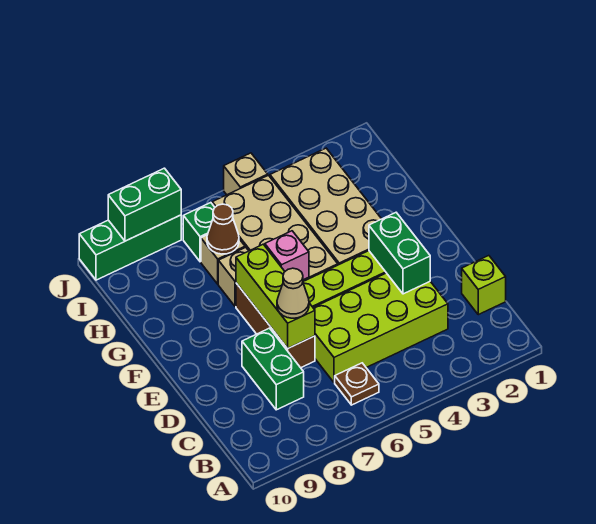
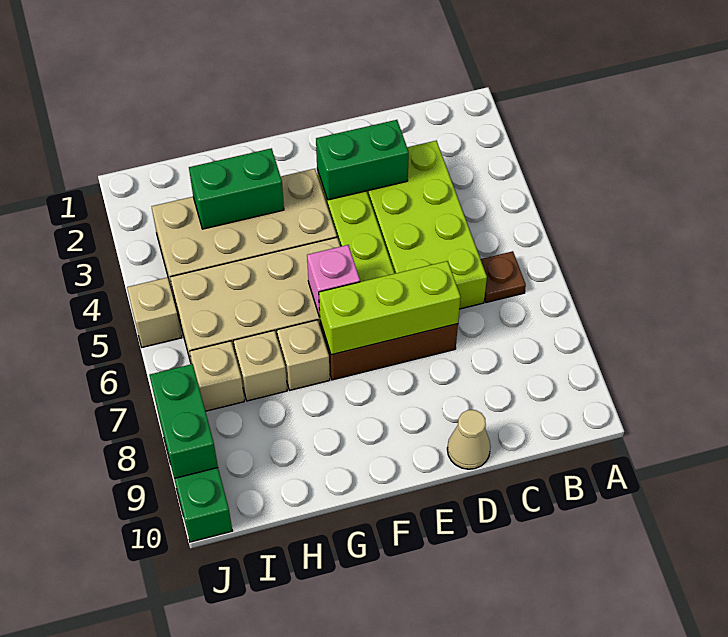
lime brick C1 level 1 -> none
green brick C8:D8 level 1 -> green brick G3:H3 level 2
tan cone D7 level 3 -> tan cone D10 level 1
brown cone H7 level 2 -> none
green brick I7 level 1 -> tan brick I7 level 1

